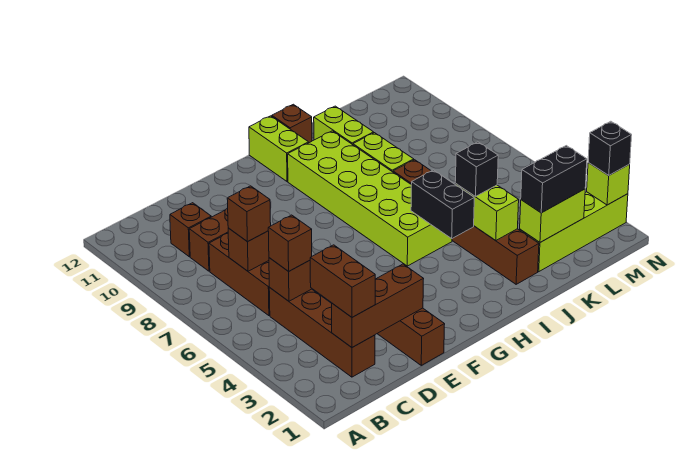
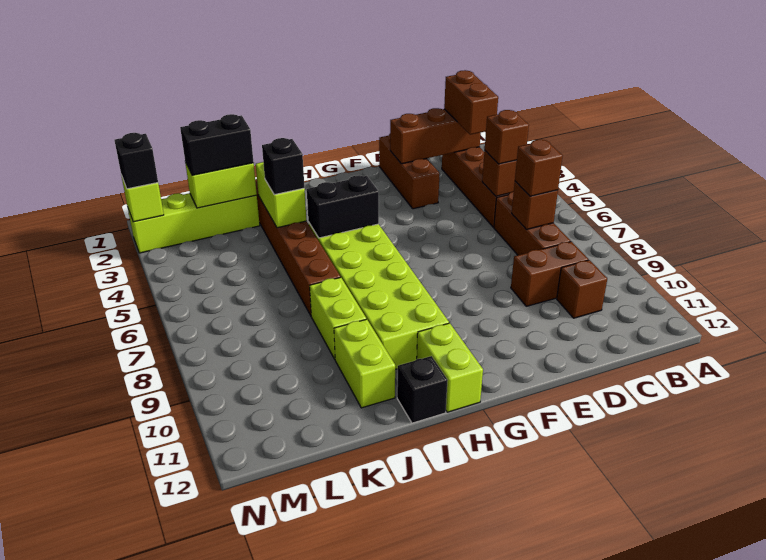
black brick I4:I5 level 2 -> black brick H5:I5 level 2
brown brick I12 level 1 -> black brick I12 level 1

